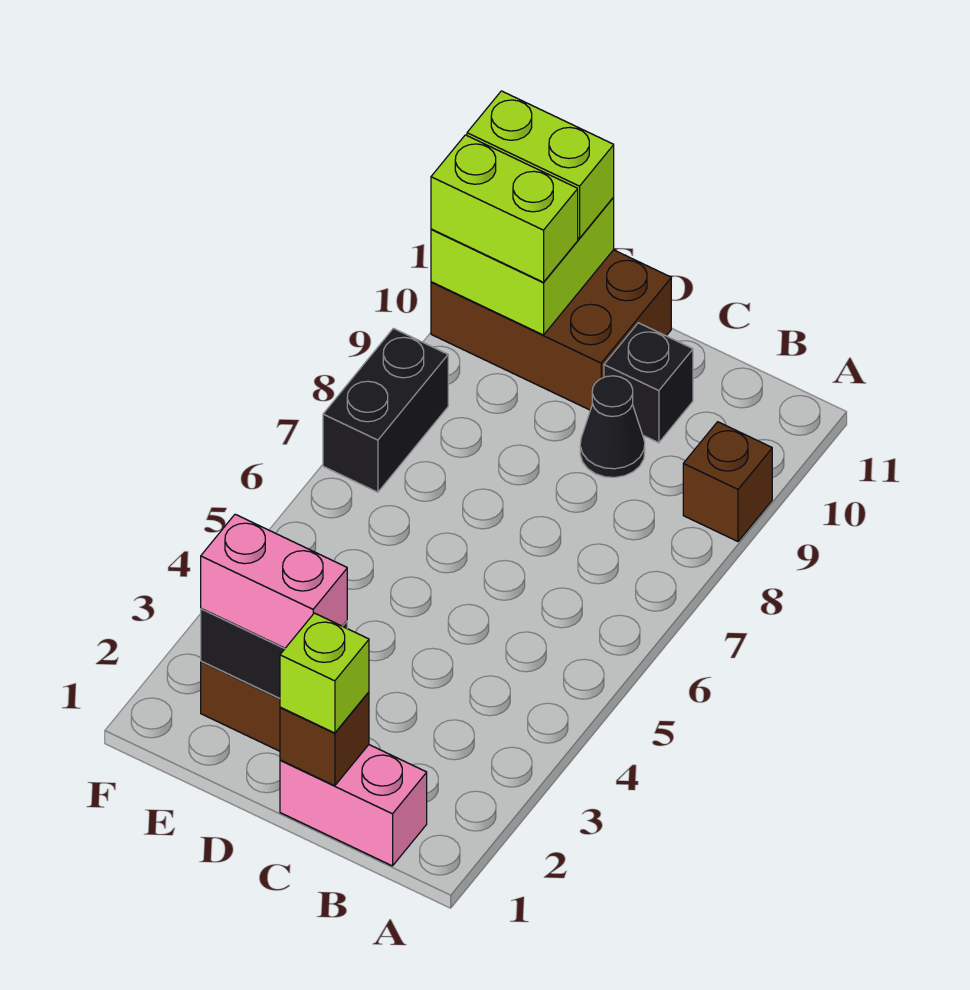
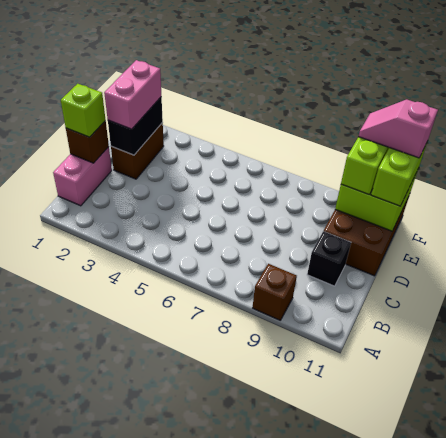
black cone C9 level 1 -> none
black brick F7:F8 level 1 -> none
none -> pink slope F10:F11 level 4 top 11

